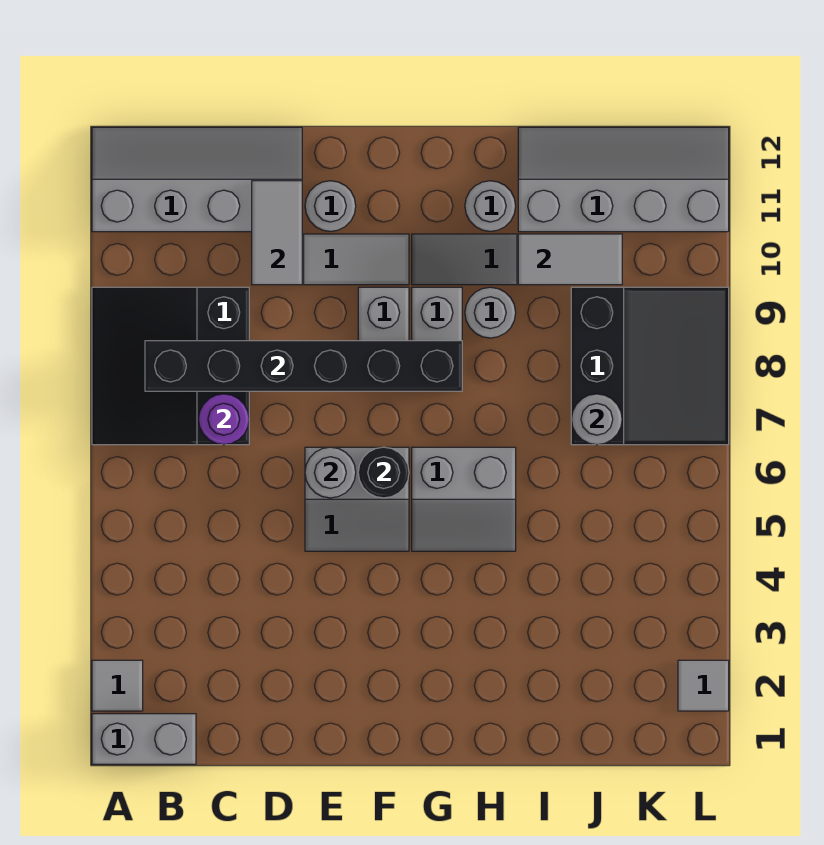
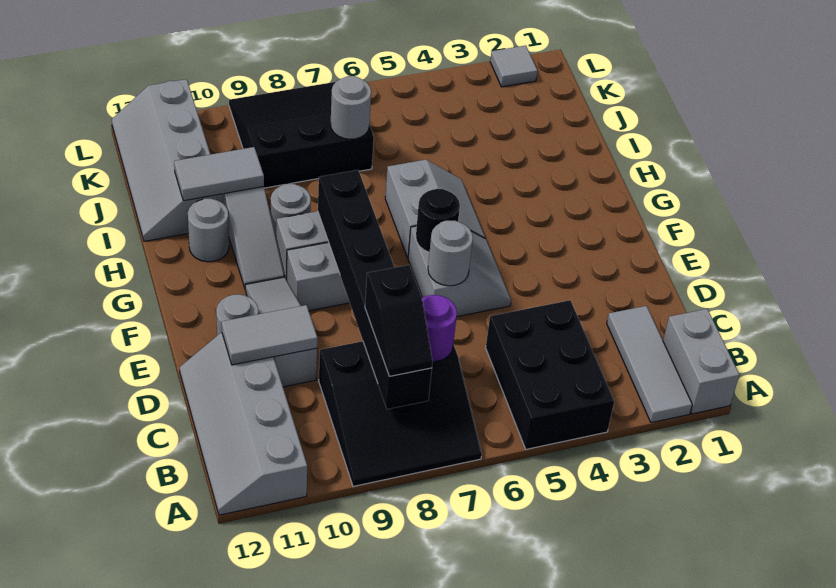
grey tile A2 level 1 -> grey tile A2:C2 level 1
none -> black brick A4:C5 level 1
none -> black slope B8:C8 level 3 top C
grey tile I10:J10 level 2 -> grey tile I10:I11 level 2

